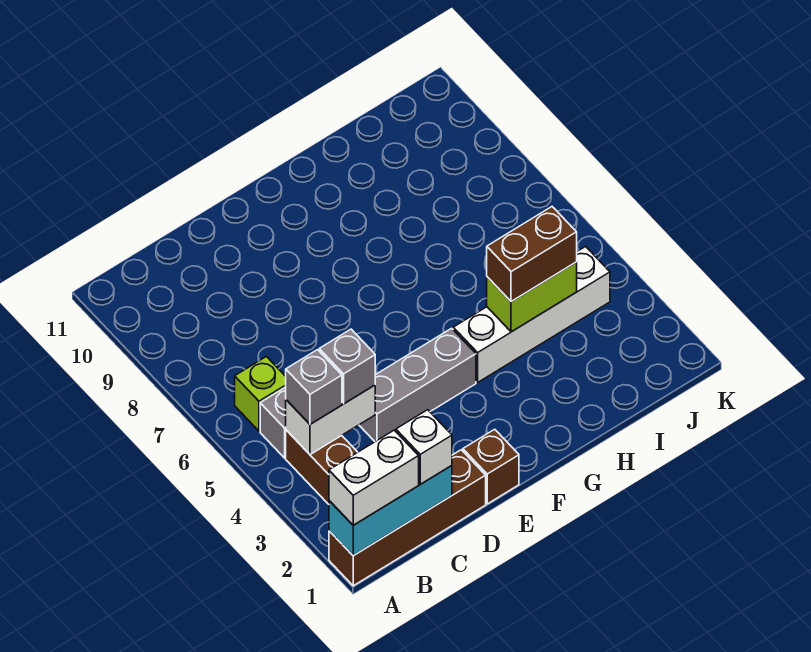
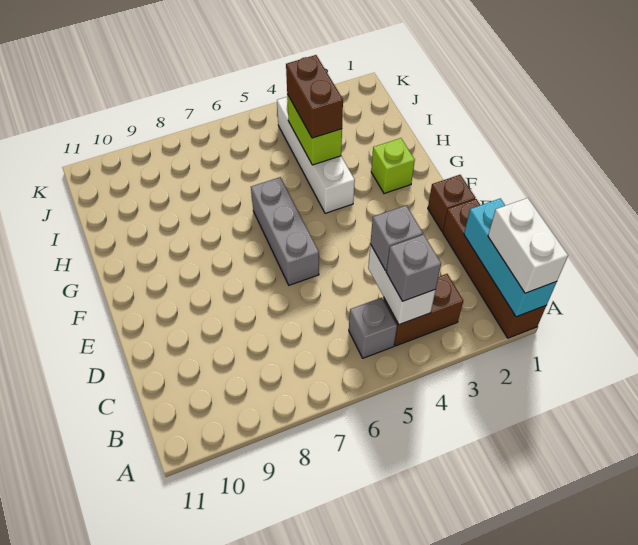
lime brick B6 level 1 -> lime brick G2 level 1
white brick C1 level 3 -> none
grey brick D4:F4 level 1 -> grey brick E6:G6 level 1

